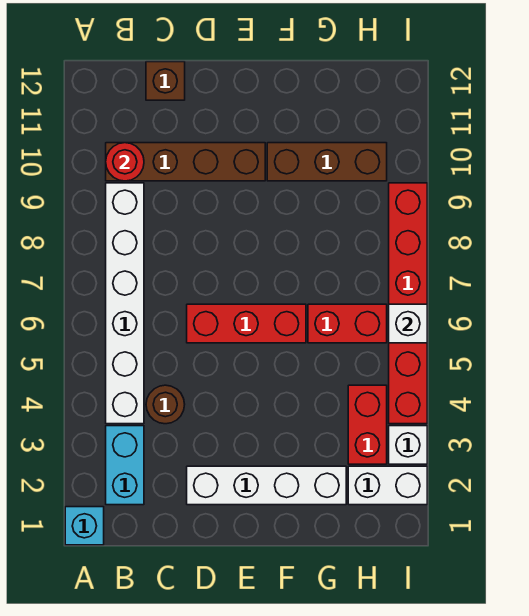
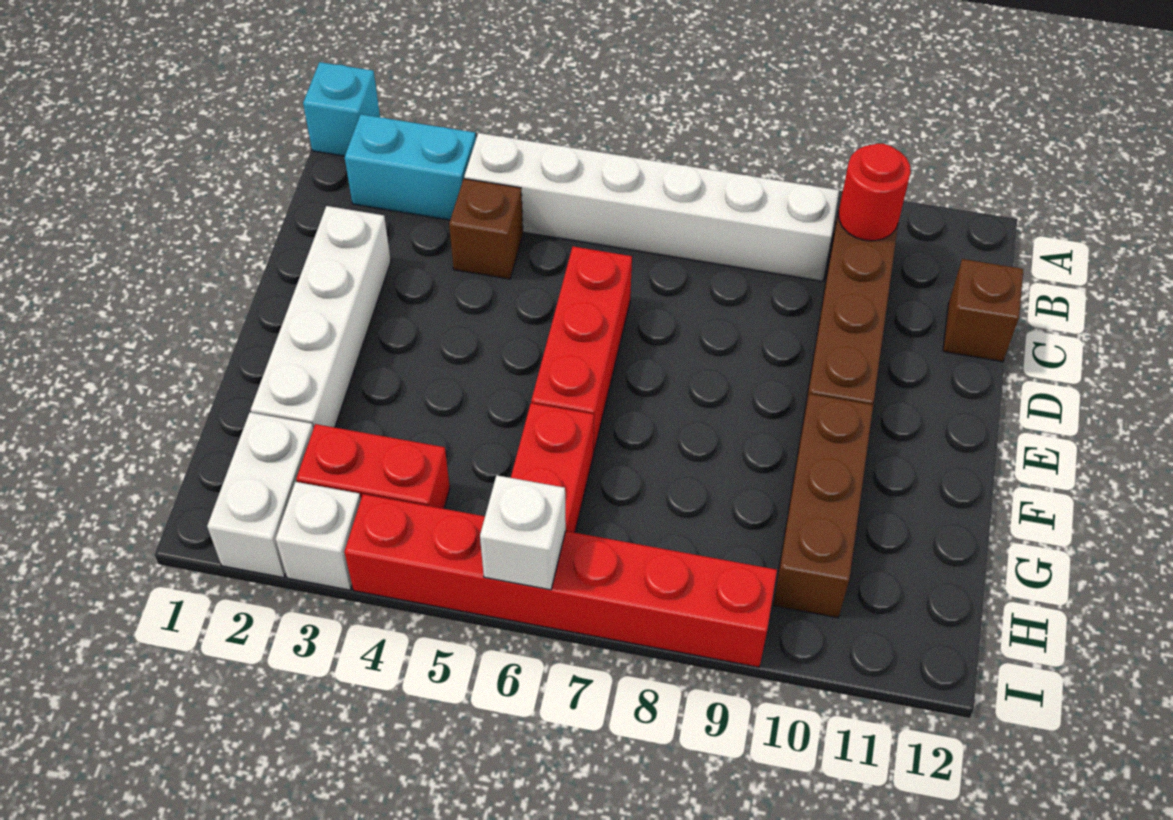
brown round brick C4 level 1 -> brown brick C4 level 1

